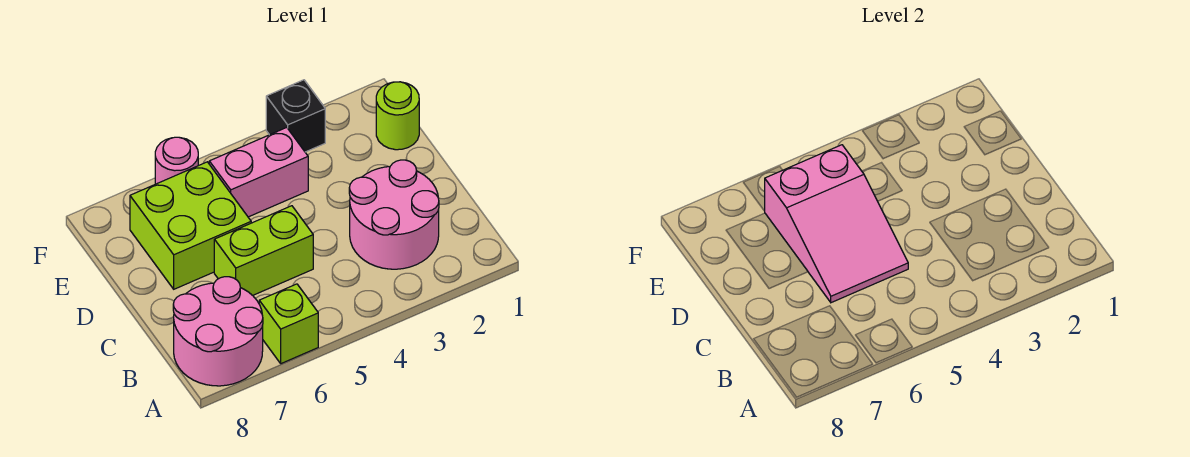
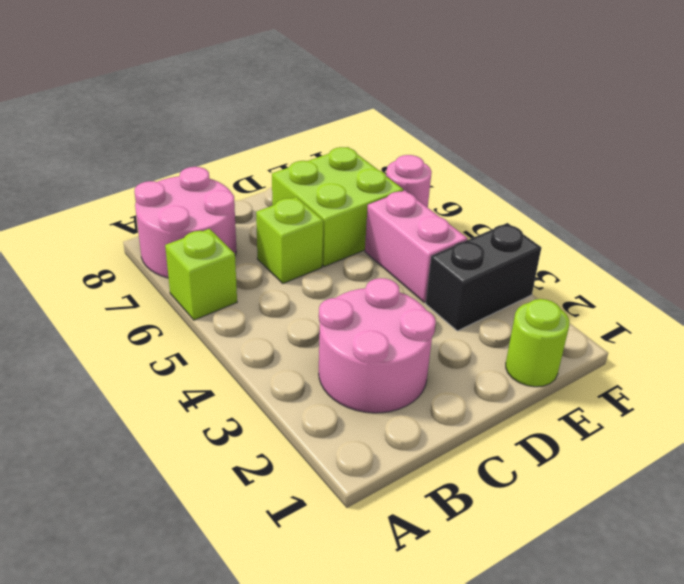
lime brick C5:C6 level 1 -> lime brick C6 level 1
pink slope C5:E6 level 2 top E -> none
black brick F3 level 1 -> black brick E3:F3 level 1

